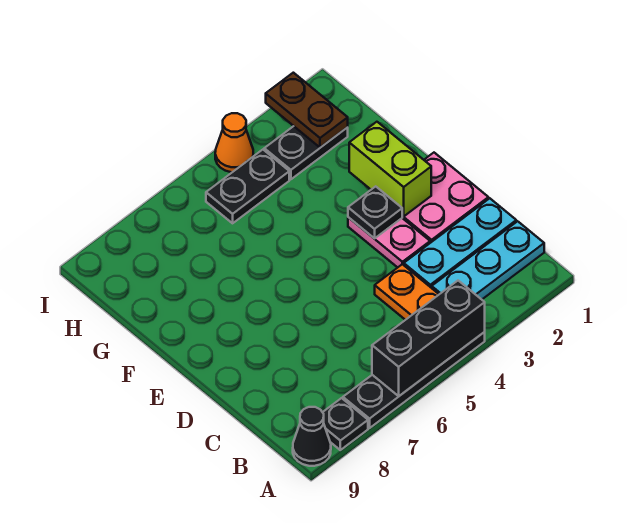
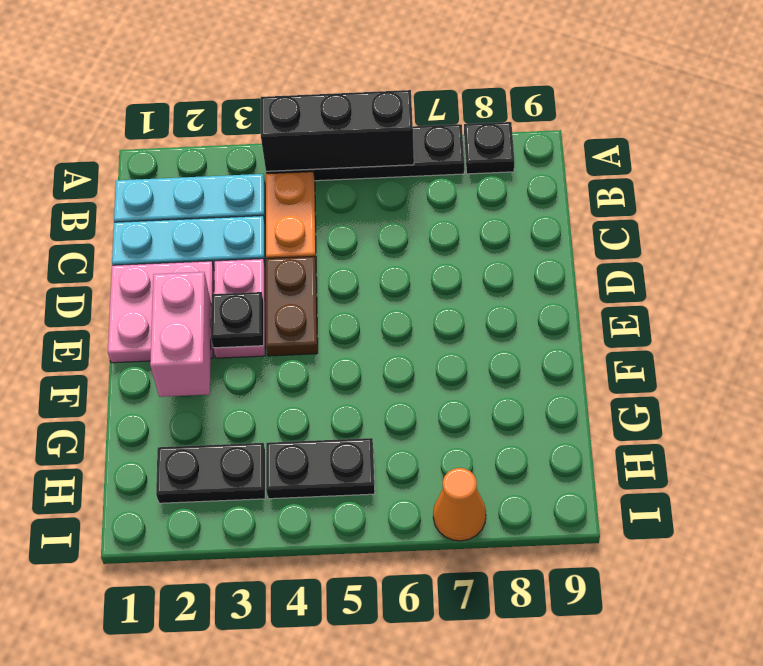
black cone A9 level 1 -> none
lime brick E2:F2 level 2 -> pink brick E2:F2 level 2
brown plate H2:I2 level 2 -> brown plate D4:E4 level 1
orange cone I4 level 1 -> orange cone I7 level 1

